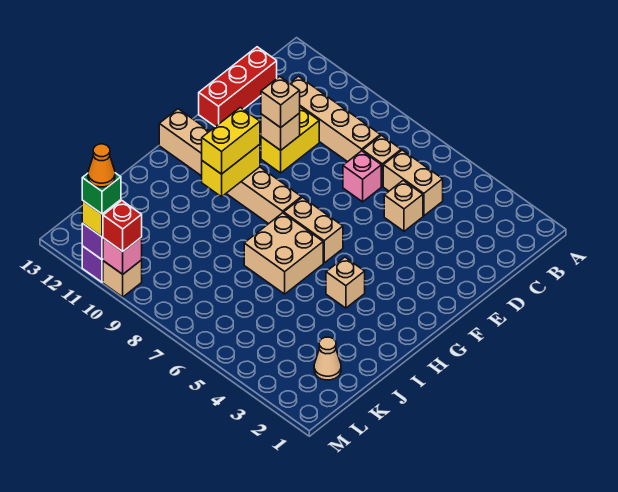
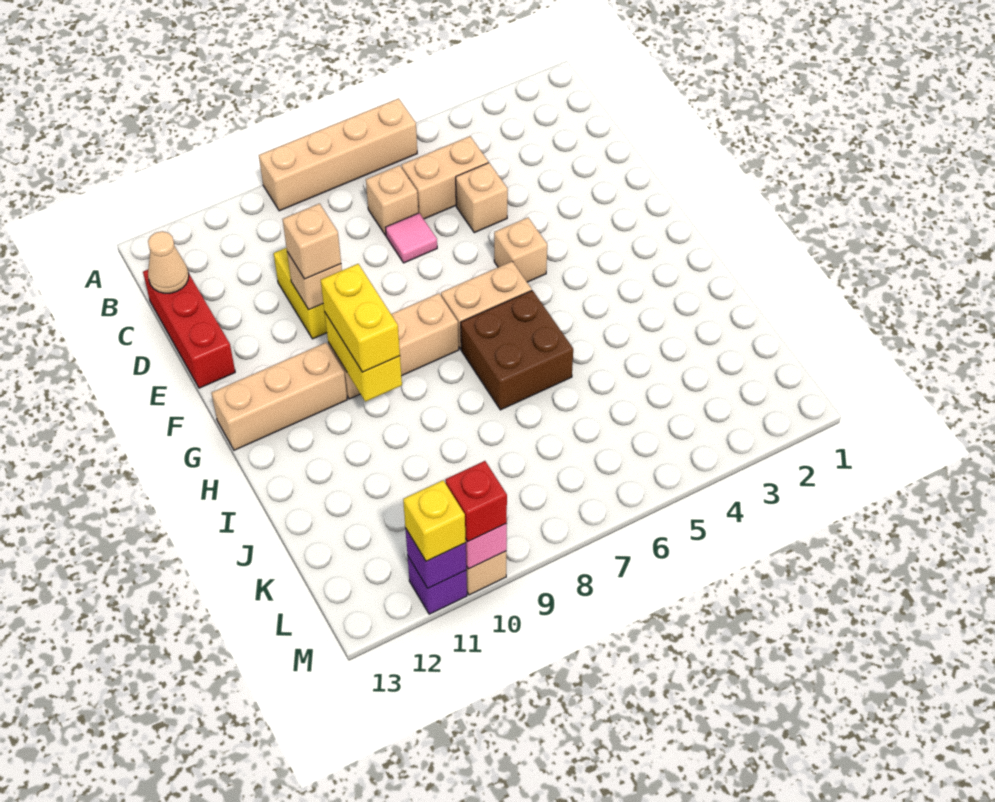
tan brick C8:C11 level 1 -> tan brick A6:A9 level 1
pink brick D7 level 1 -> pink tile D7 level 1
tan brick H4 level 1 -> tan brick F5 level 1
tan brick H6:I7 level 1 -> brown brick H6:I7 level 1
tan cone K2 level 1 -> tan cone C13 level 2
green brick M11 level 4 -> none
orange cone M11 level 5 -> none

